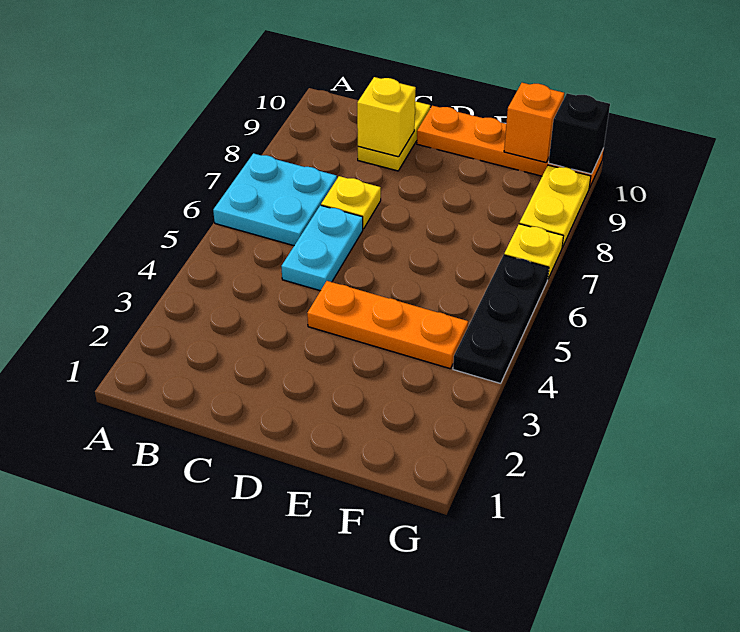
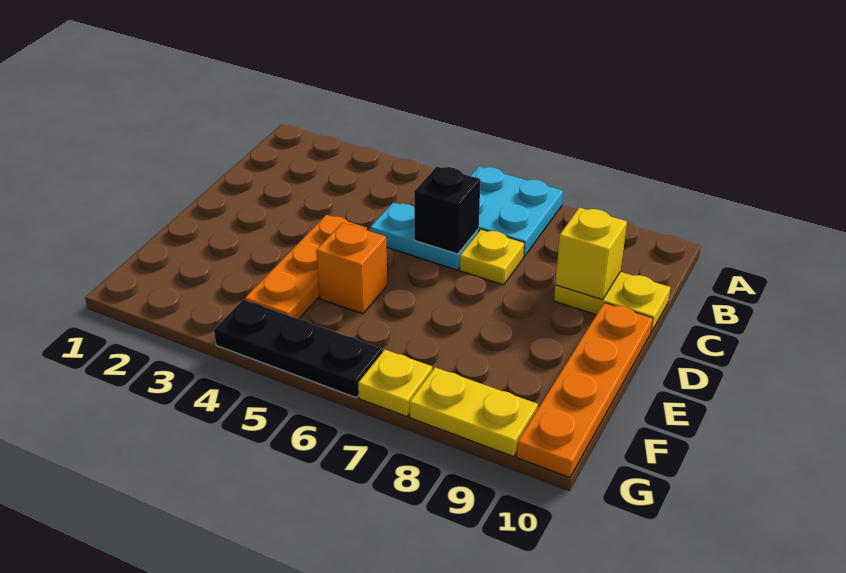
orange brick F10 level 2 -> orange brick E5 level 1
black brick G10 level 2 -> black brick C6 level 2

